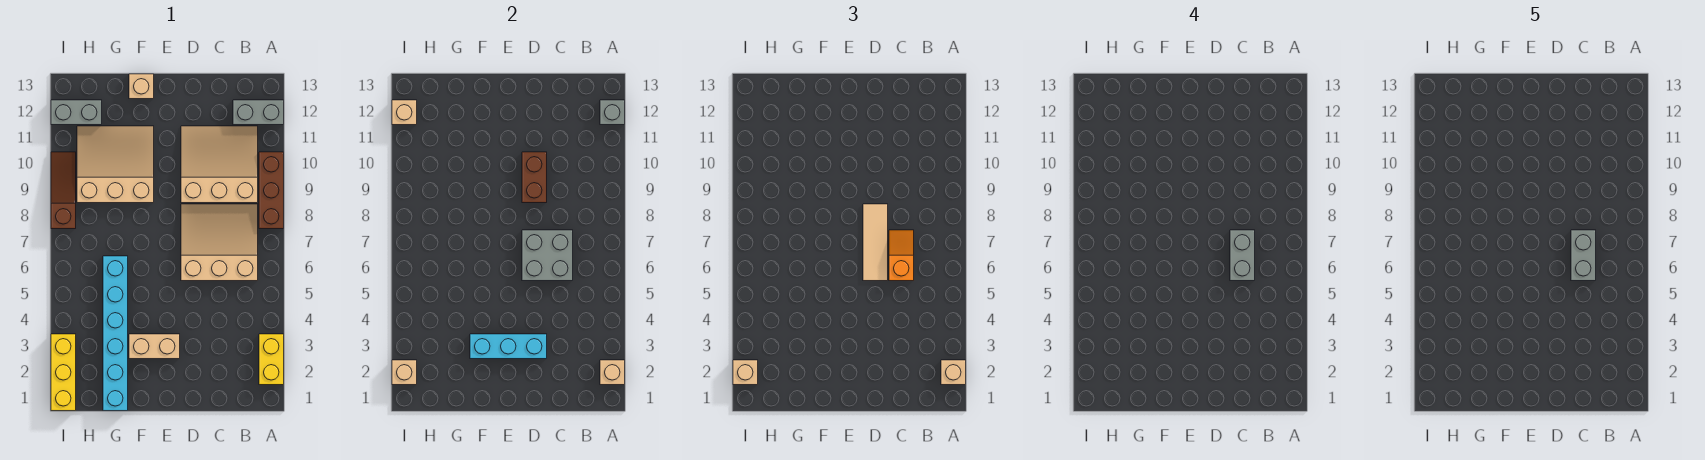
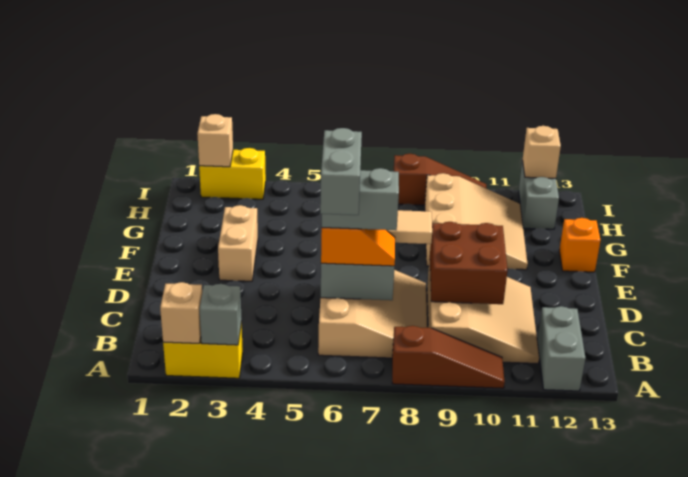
tan brick A2 level 3 -> none
brown brick A8:A10 level 1 -> brown slope A8:A10 level 1 top 8
grey brick A12 level 2 -> grey brick A3 level 2
grey brick C6:C7 level 5 -> grey brick B6:C6 level 5
cyan brick D3:F3 level 2 -> none
brown brick D9:D10 level 2 -> brown brick C9:D10 level 2
tan brick F13 level 1 -> orange brick F13 level 1
cyan brick G1:G6 level 1 -> none
yellow brick I1:I3 level 1 -> yellow brick I2:I3 level 1
tan brick I2 level 3 -> none

